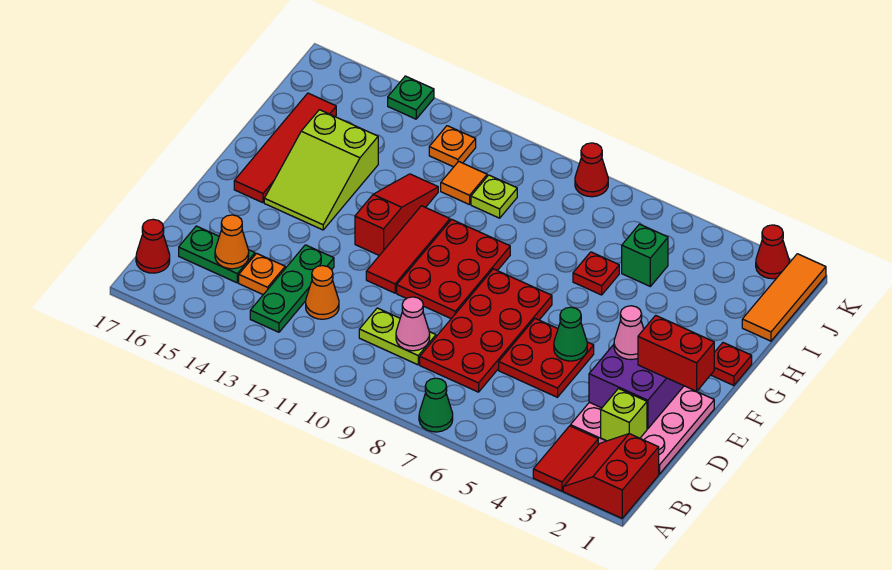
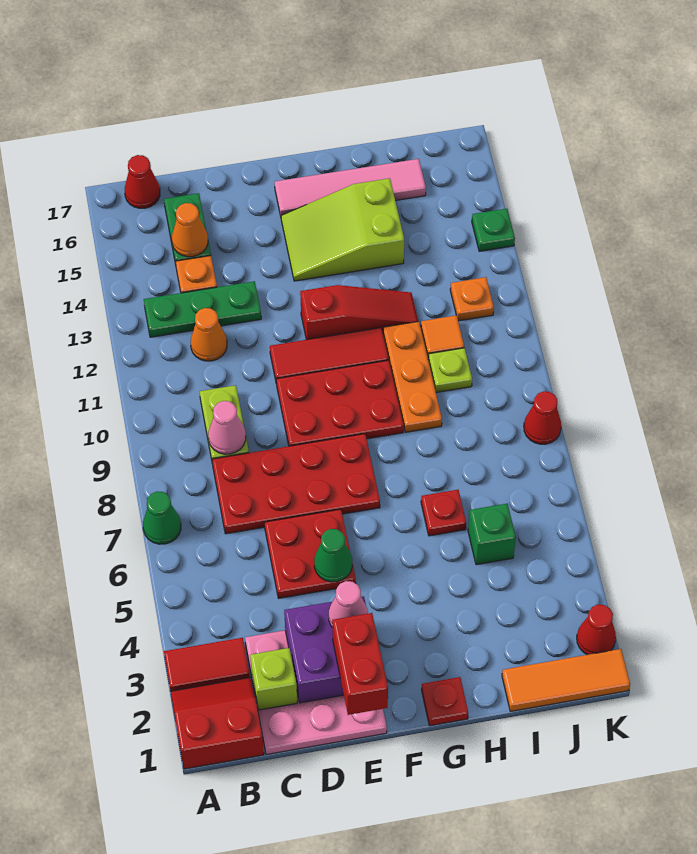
red tile F16:I16 level 1 -> pink tile F16:I16 level 1
none -> orange plate H9:H11 level 1

